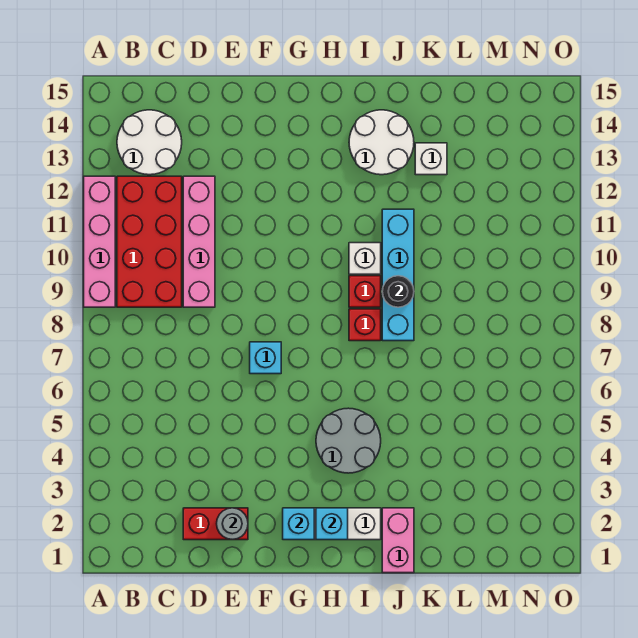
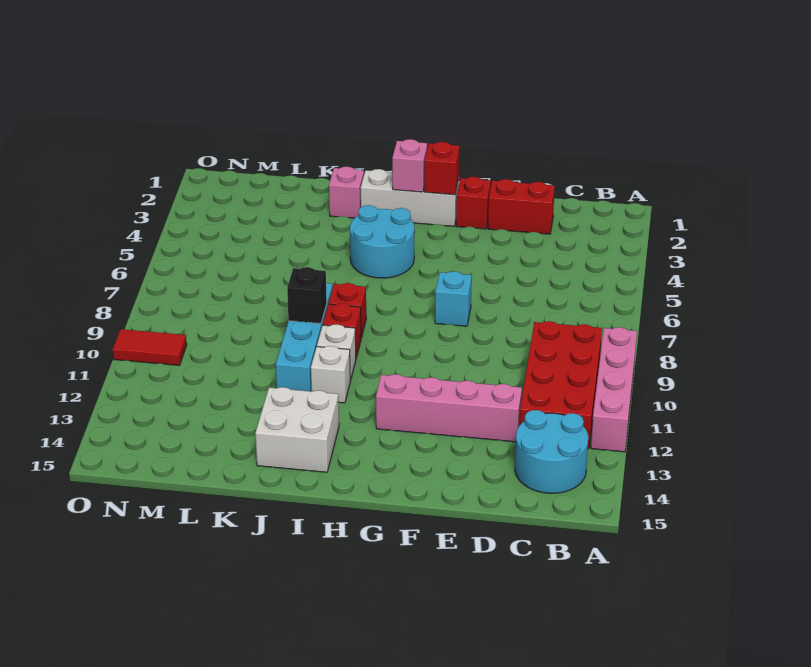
white round brick B13:C14 level 1 -> cyan round brick B13:C14 level 1
pink brick D9:D12 level 1 -> pink brick D12:G12 level 1
grey round brick E2 level 2 -> none
none -> red brick F2 level 1
cyan brick G2 level 2 -> red brick G2 level 2
cyan brick H2 level 2 -> pink brick H2 level 2
grey round brick H4:I5 level 1 -> cyan round brick H4:I5 level 1
white round brick I13:J14 level 1 -> white brick I13:J14 level 1
pink brick J1:J2 level 1 -> pink brick J2 level 1
black round brick J9 level 2 -> black brick J9 level 2
white brick K13 level 1 -> white brick I11 level 1
none -> red tile N10:O10 level 1

